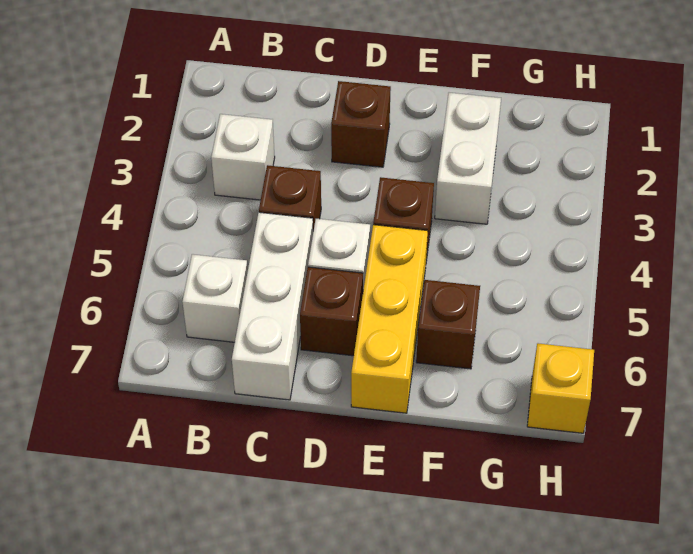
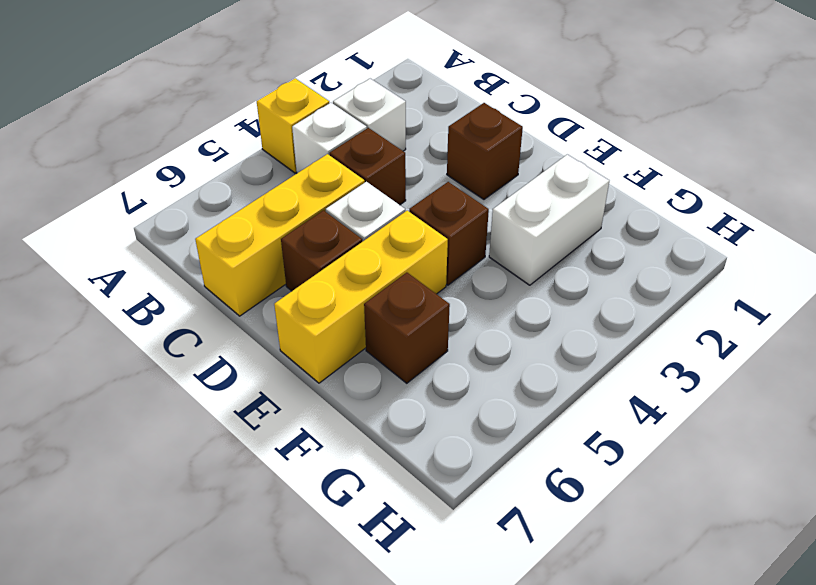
white brick B6 level 1 -> white brick B4 level 1
white brick C5:C7 level 1 -> yellow brick C5:C7 level 1
yellow brick H7 level 1 -> yellow brick A4 level 1

